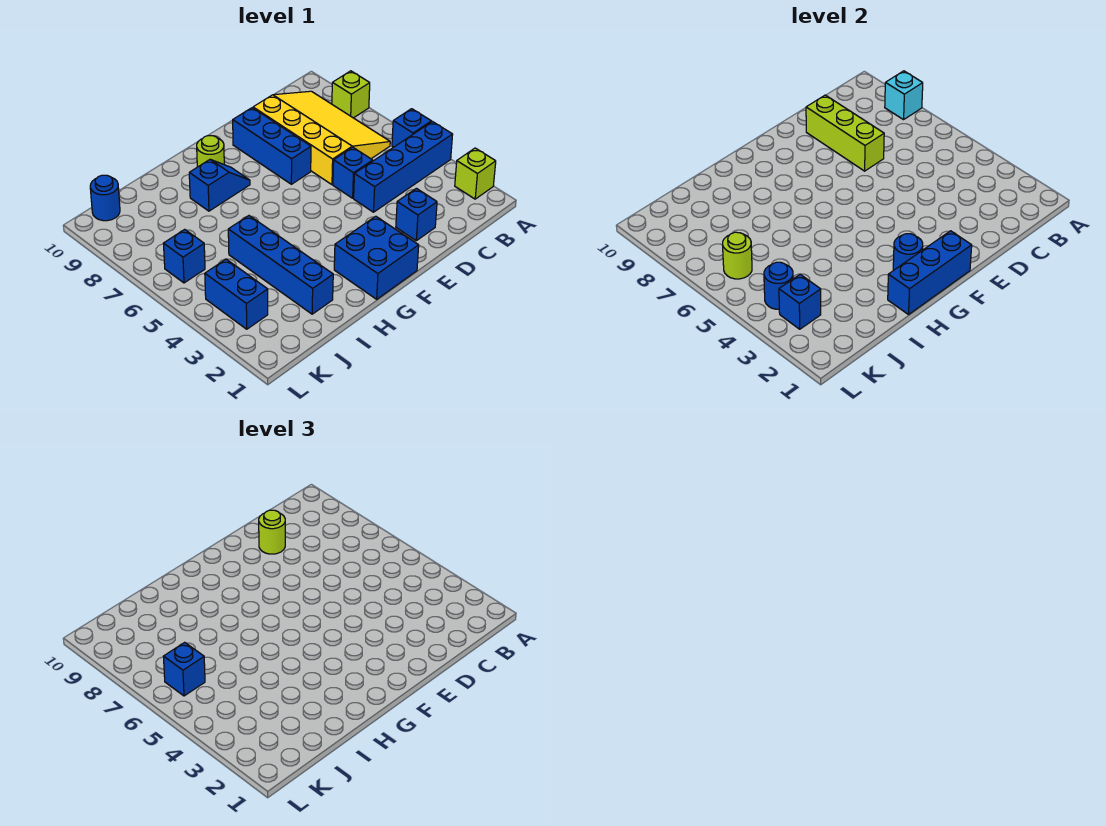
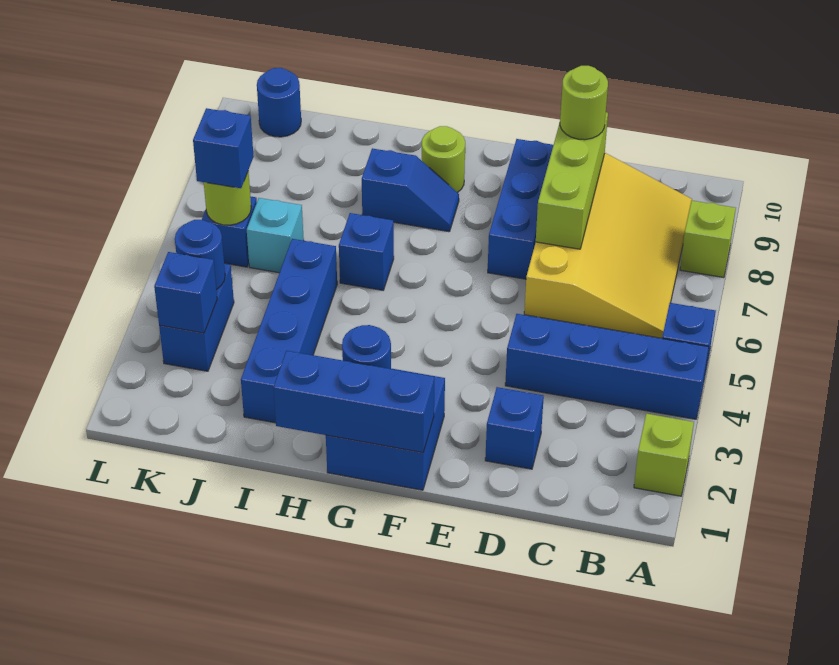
cyan brick A8 level 2 -> cyan brick J6 level 1
blue brick D5 level 1 -> blue brick H6 level 1

